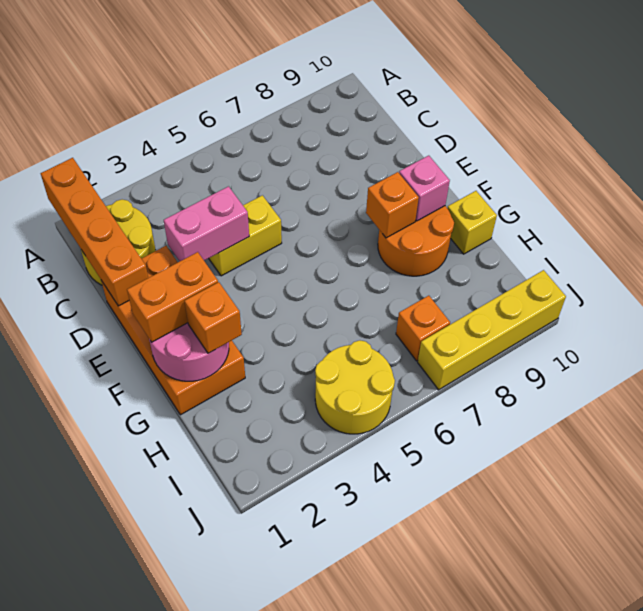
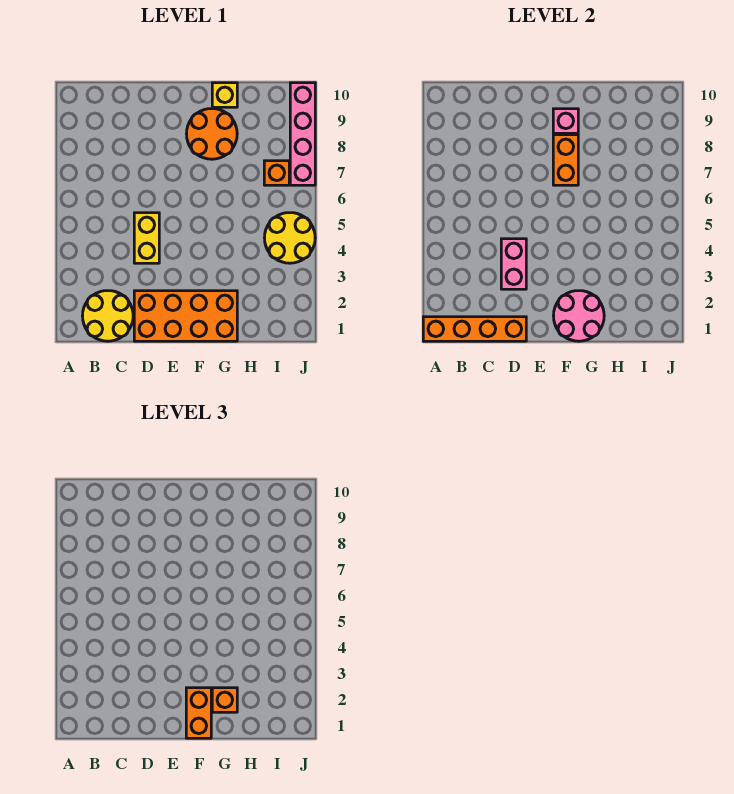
orange brick F8 level 2 -> orange brick F7:F8 level 2
yellow brick J7:J10 level 1 -> pink brick J7:J10 level 1

